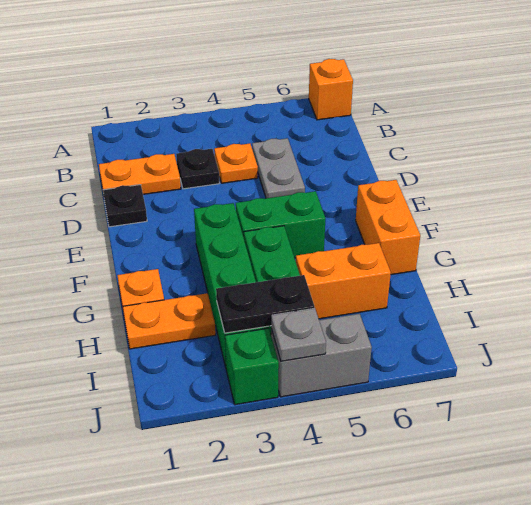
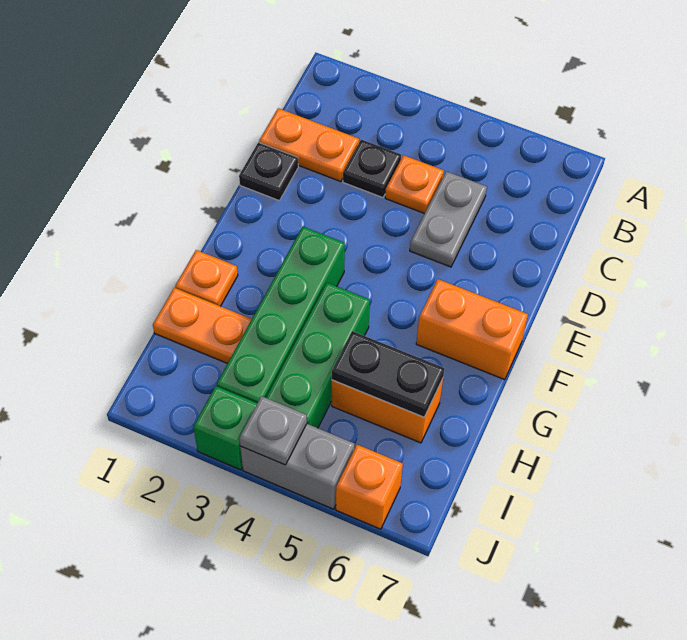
orange brick A7 level 1 -> orange brick J6 level 1
green brick F4:F5 level 1 -> none
orange brick F7:G7 level 1 -> orange brick F6:F7 level 1
black plate I3:I4 level 2 -> black plate H5:H6 level 2

